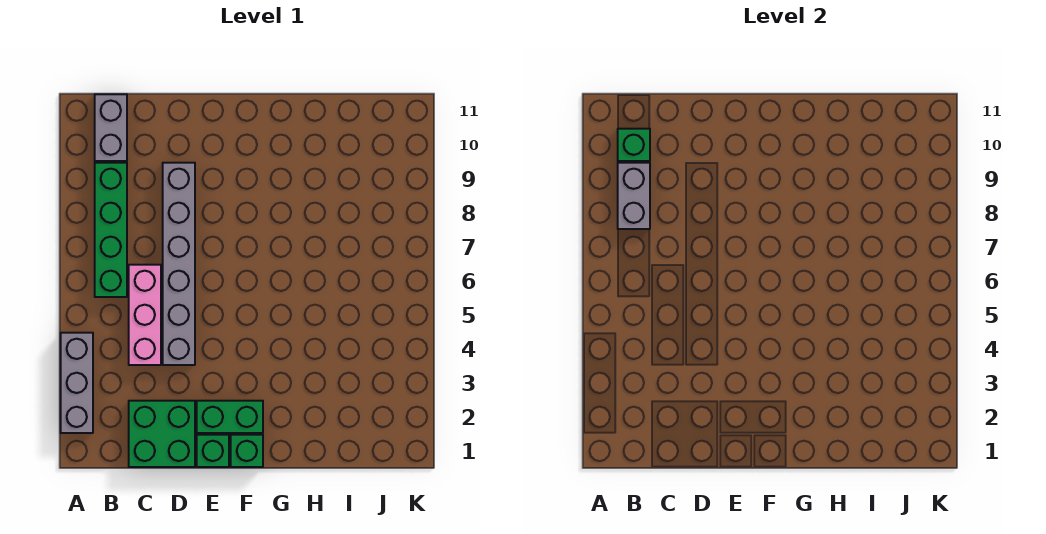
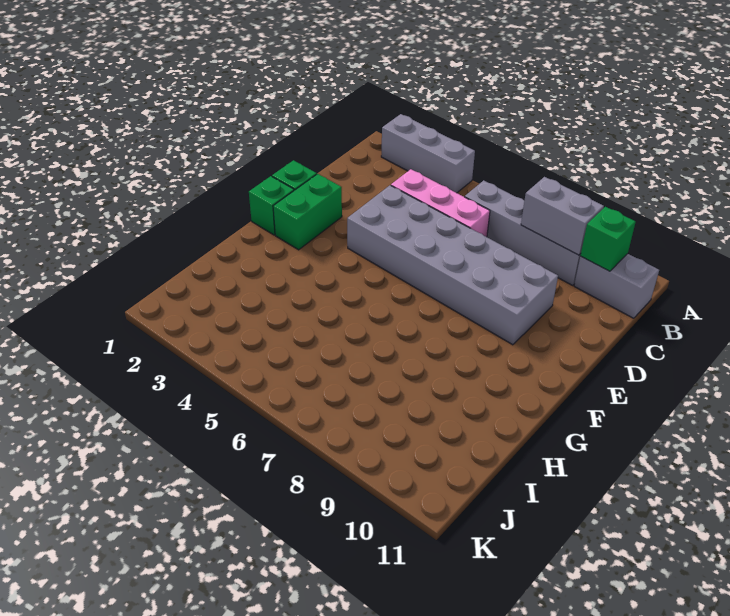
green brick B6:B9 level 1 -> grey brick B6:B9 level 1
green brick C1:D2 level 1 -> none
grey brick D4:D9 level 1 -> grey brick D4:E9 level 1

